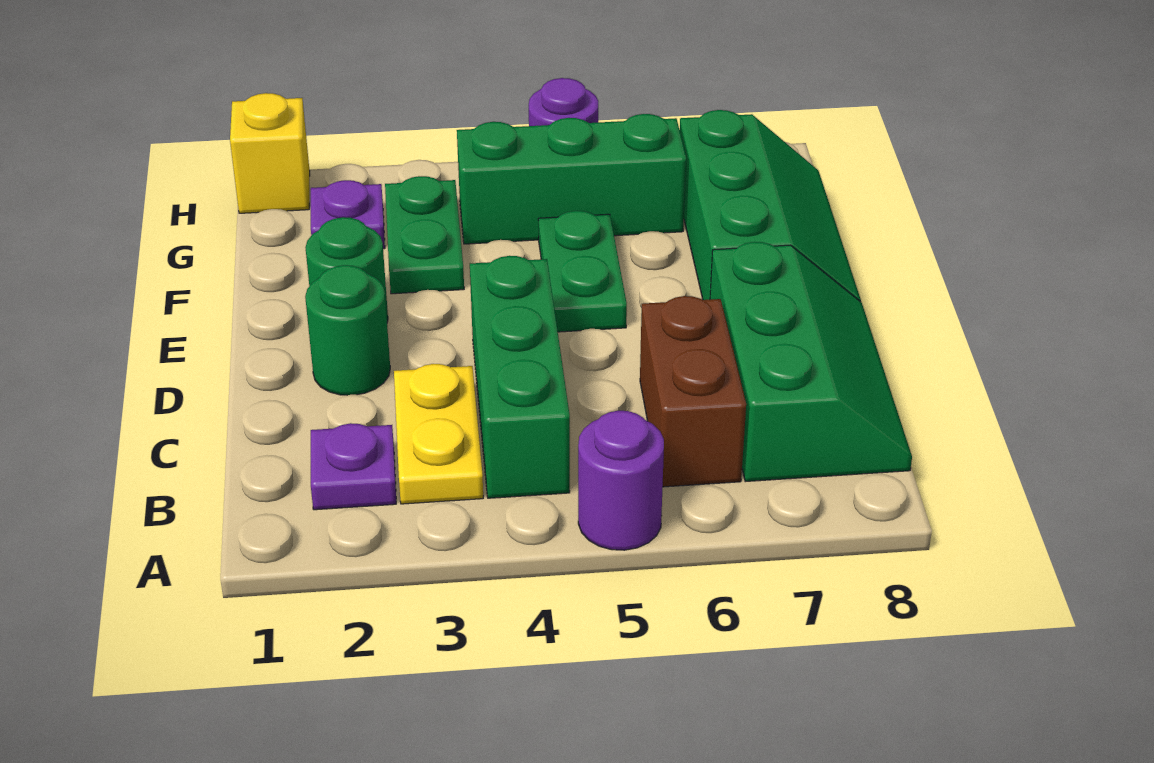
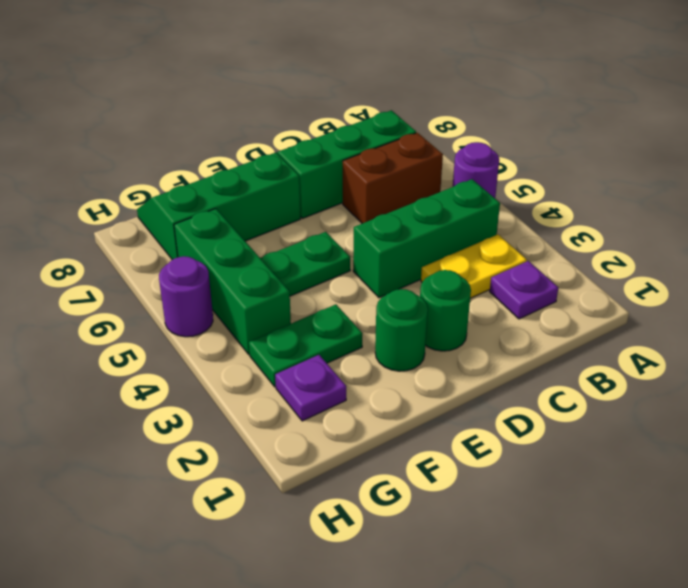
yellow brick H1 level 1 -> none

